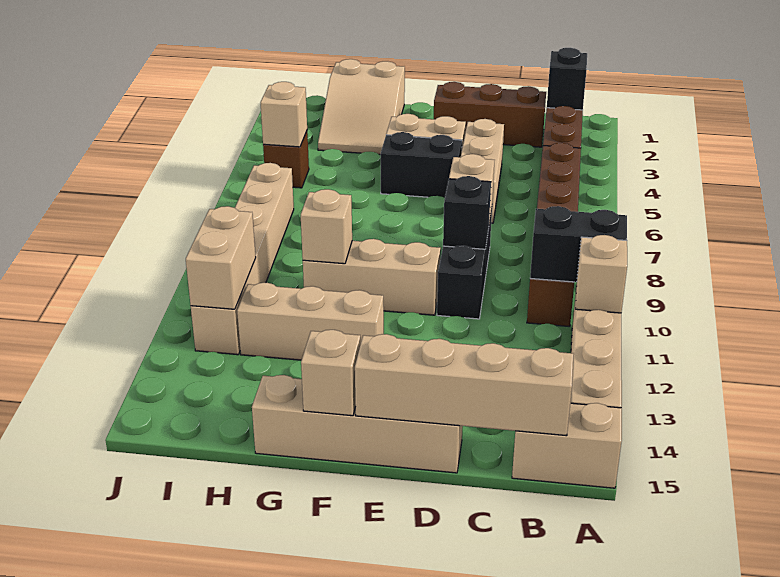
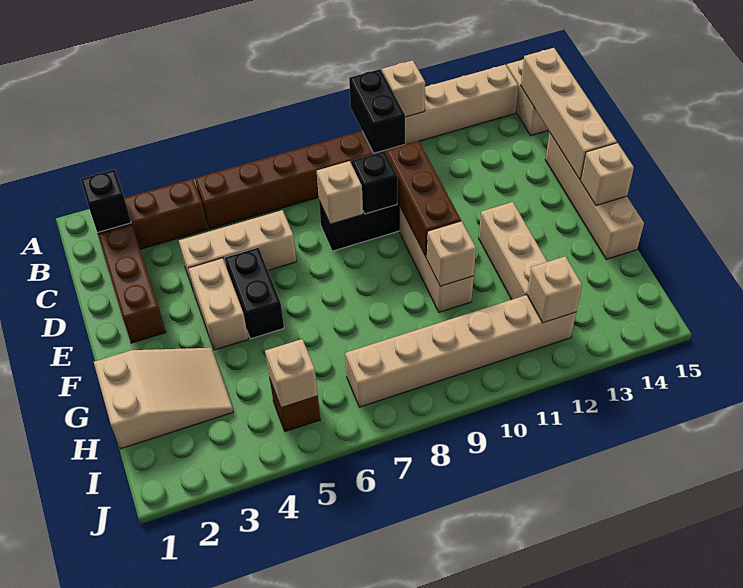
none -> brown brick D10:F10 level 2
tan brick I11:I12 level 2 -> tan brick I12 level 2

